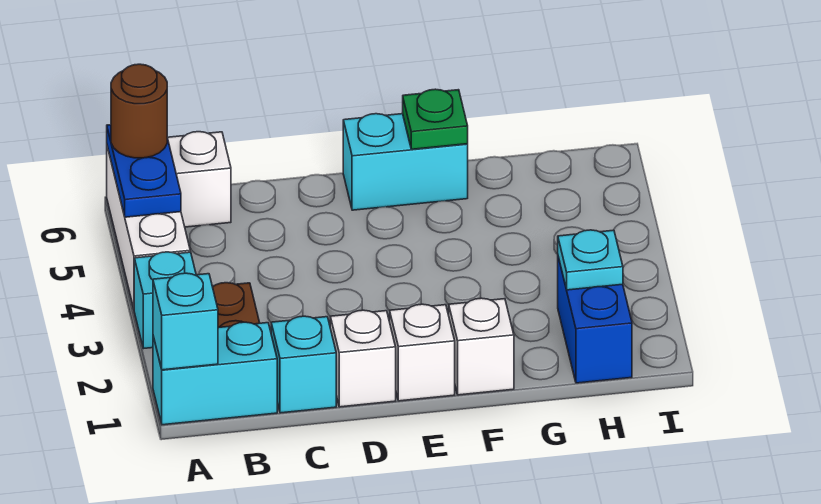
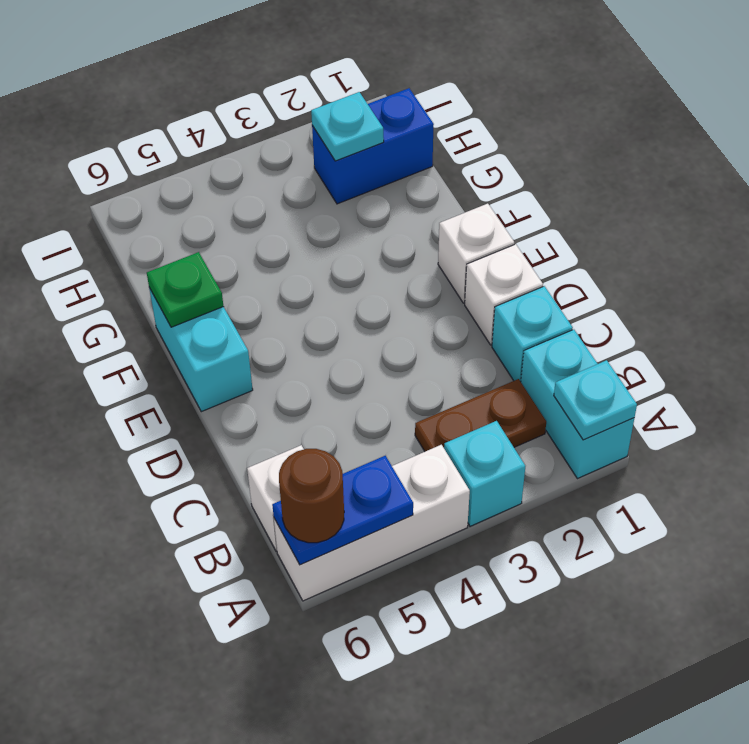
cyan brick A1 level 2 -> cyan plate A1 level 2
white brick F1 level 1 -> none

